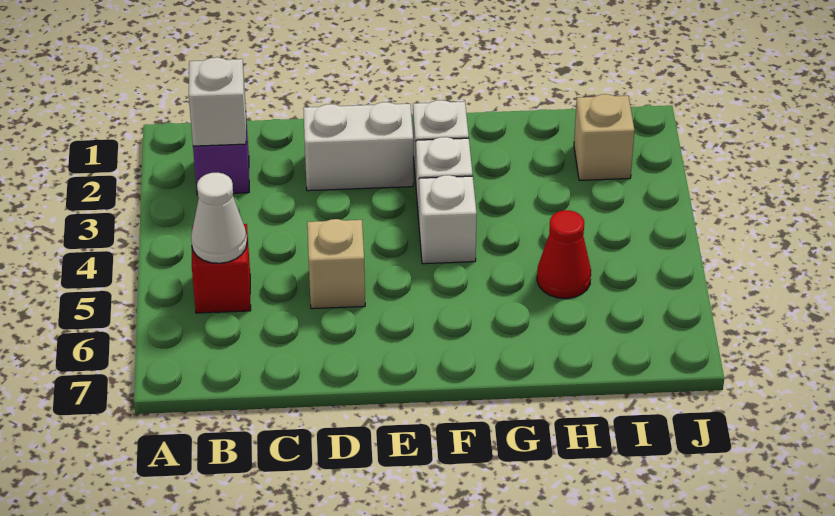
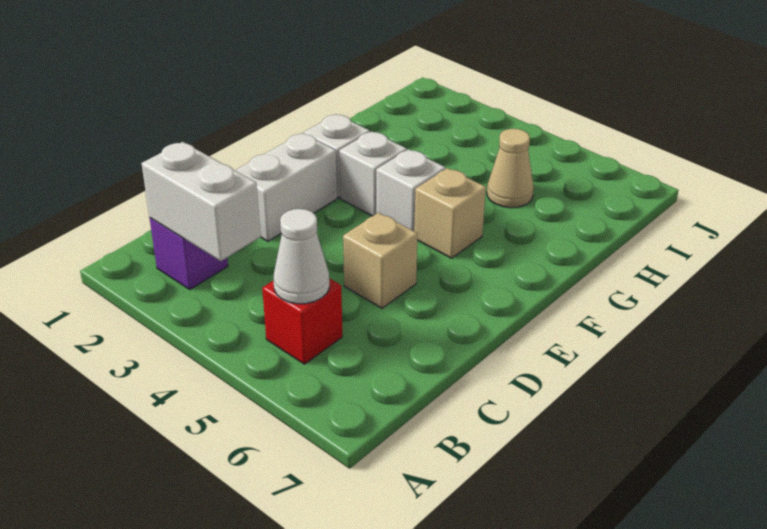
white brick B2 level 2 -> white brick B2:B3 level 2
red cone H5 level 1 -> tan cone H5 level 1
tan brick I2 level 1 -> tan brick F5 level 1

